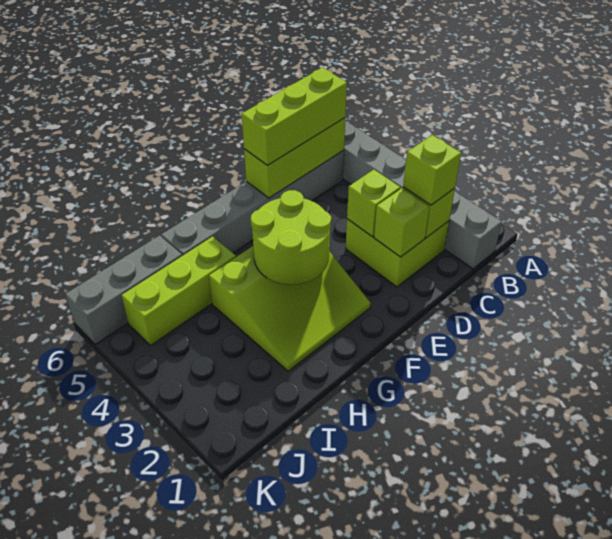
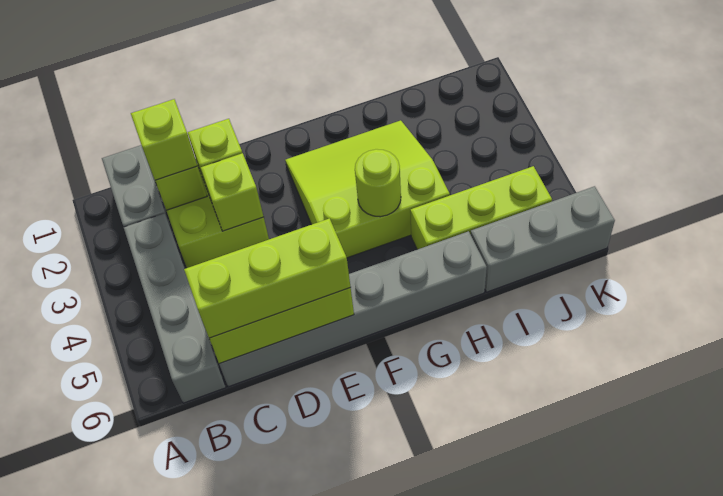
lime round brick F3:G4 level 2 -> lime round brick G4 level 2

